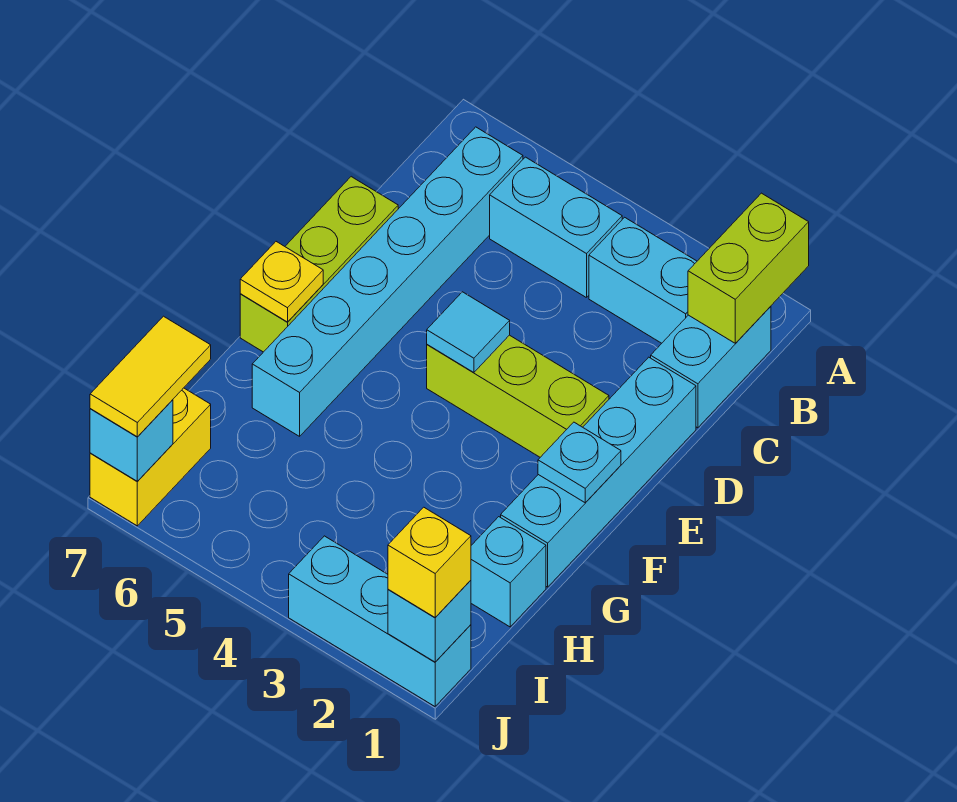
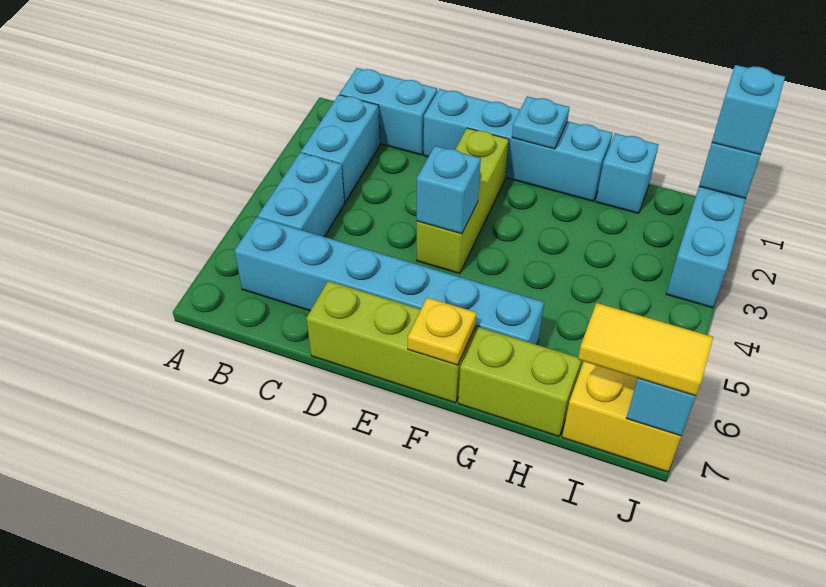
lime brick A1:B1 level 2 -> lime brick G7:H7 level 1
cyan tile E4 level 2 -> cyan brick E4 level 2
yellow brick J1 level 3 -> cyan brick J1 level 3

